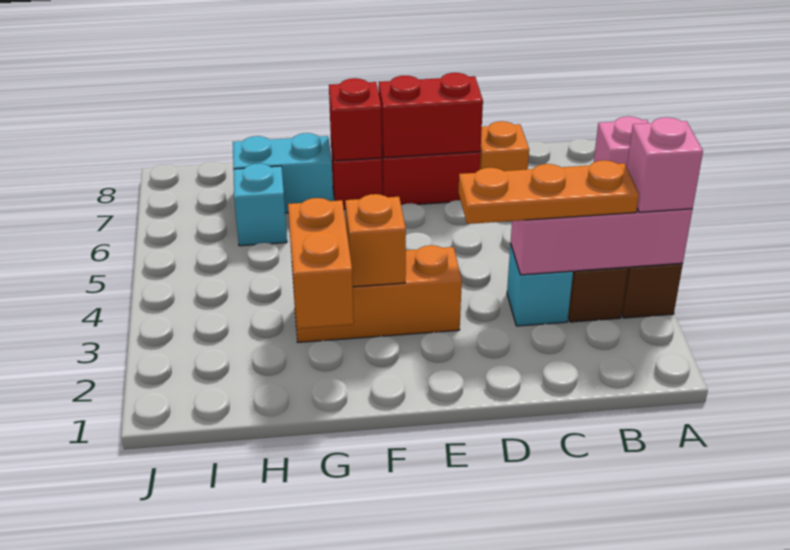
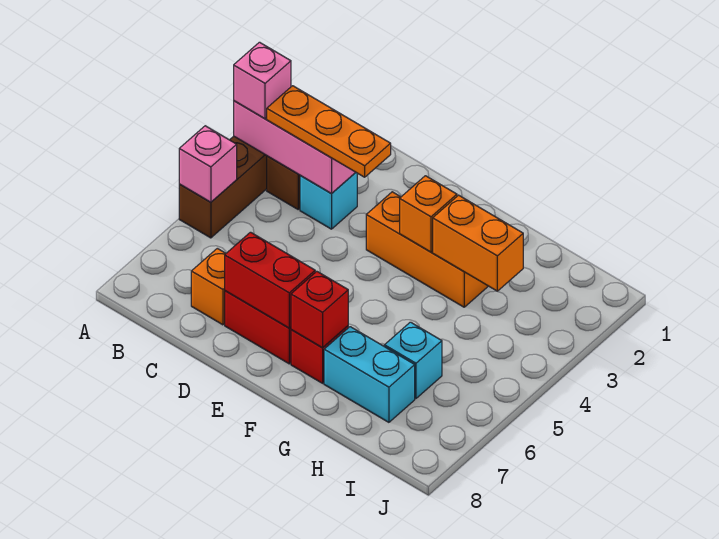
orange brick G2:G3 level 2 -> orange brick G3:H3 level 2

